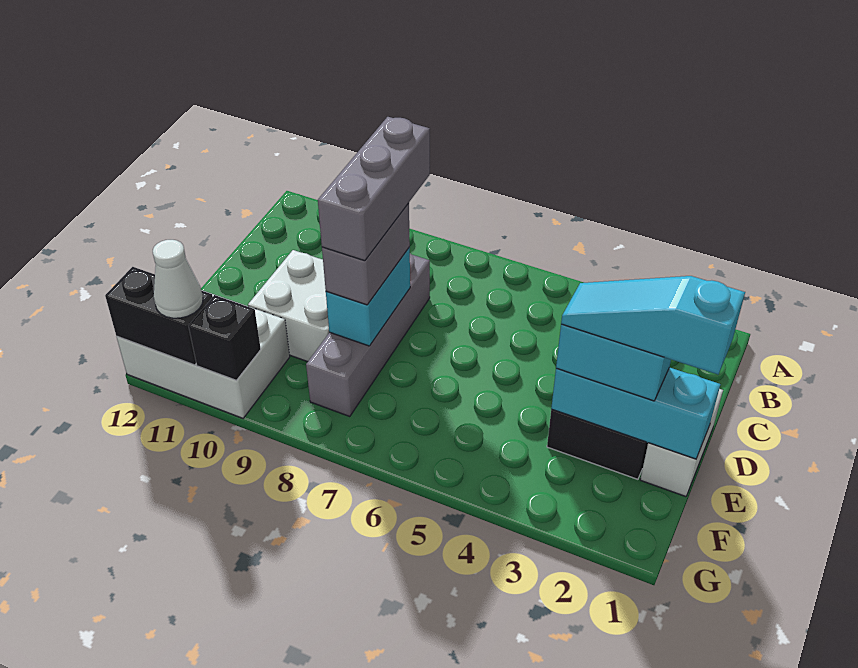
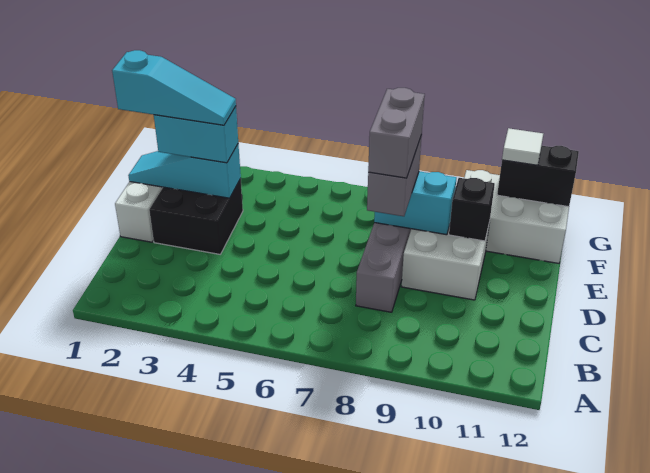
grey brick C8:E8 level 4 -> grey brick D8:E8 level 4
cyan brick D8:E8 level 2 -> cyan brick E8:E9 level 2
cyan brick E1:E3 level 2 -> cyan slope E1:E3 level 2 top 3
black brick G10 level 2 -> black brick E10 level 2
white cone G11 level 3 -> white tile G11 level 3

